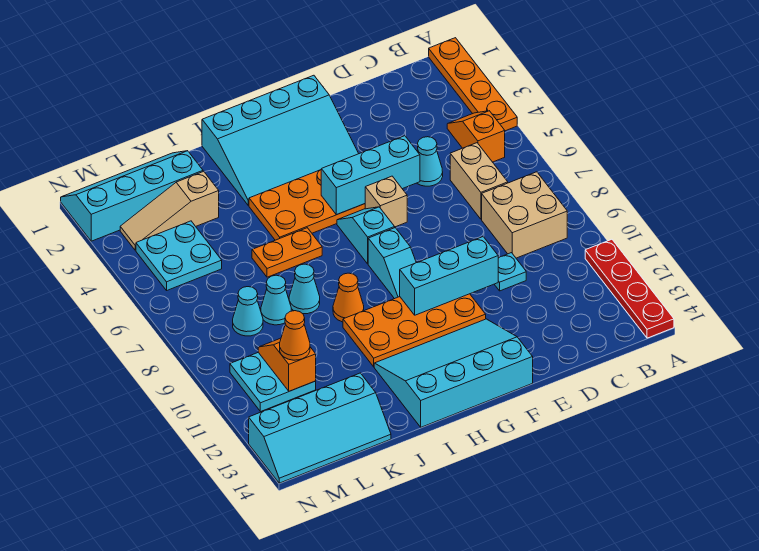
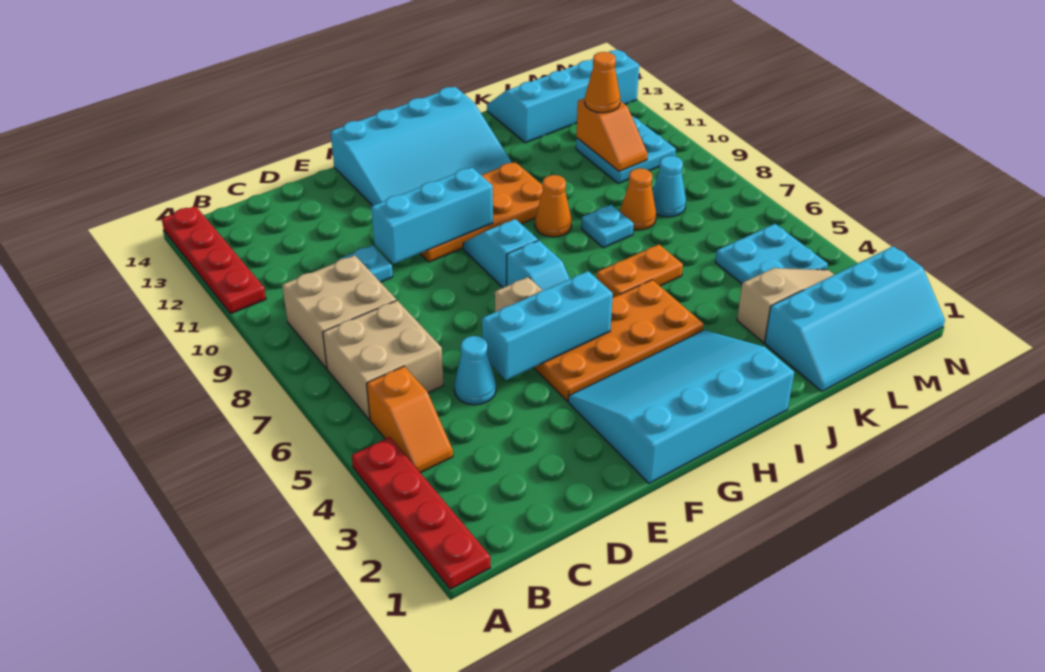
orange plate A1:A4 level 1 -> red plate A1:A4 level 1
tan brick C6:C7 level 1 -> tan brick B6:C7 level 1
cyan cone J8 level 1 -> cyan plate J8 level 1
cyan cone K8 level 1 -> orange cone K8 level 1

